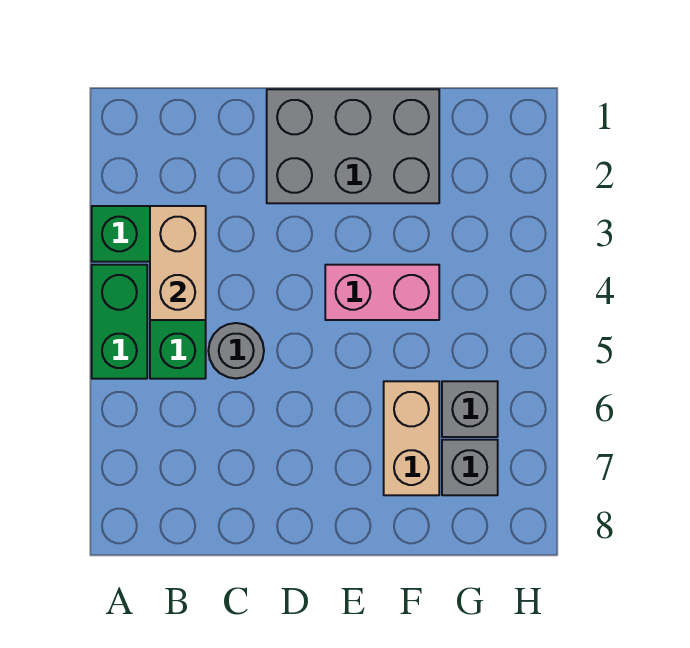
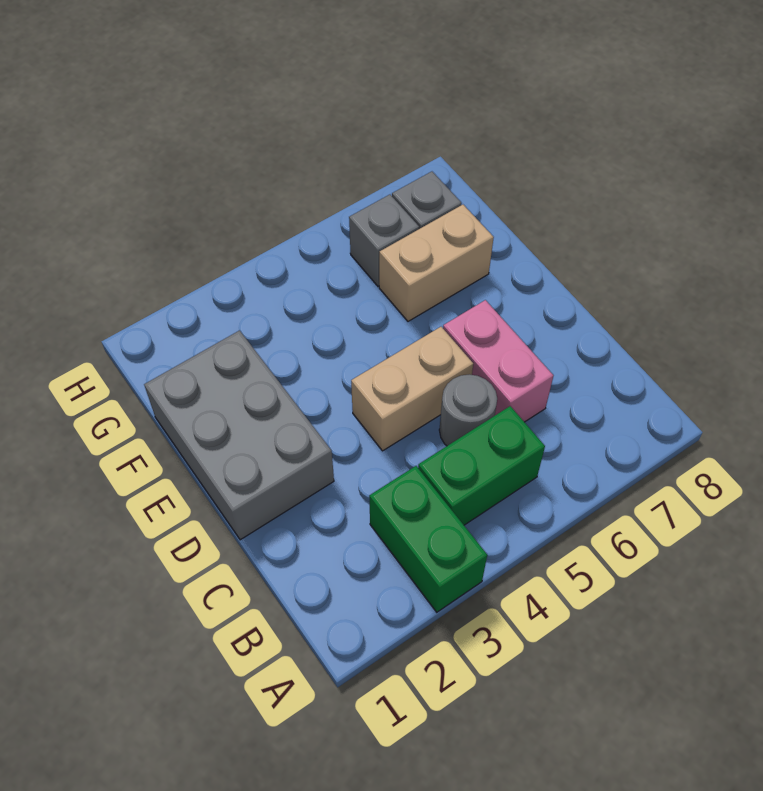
green brick A4:A5 level 1 -> none
tan brick B3:B4 level 2 -> tan brick D4:D5 level 1
pink brick E4:F4 level 1 -> pink brick C6:D6 level 1

